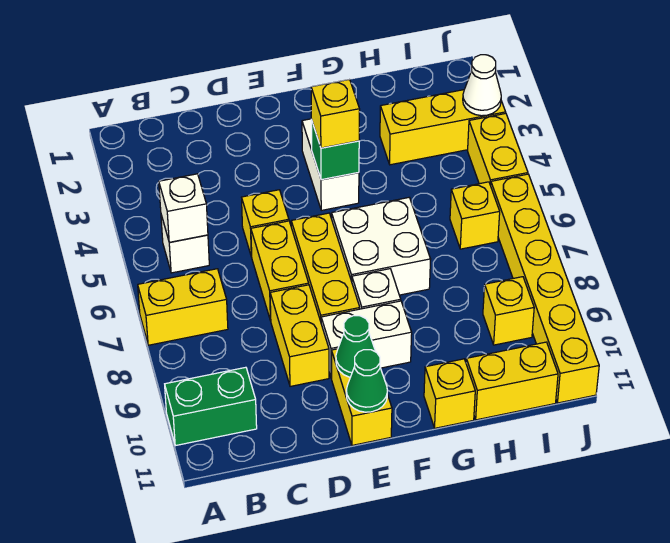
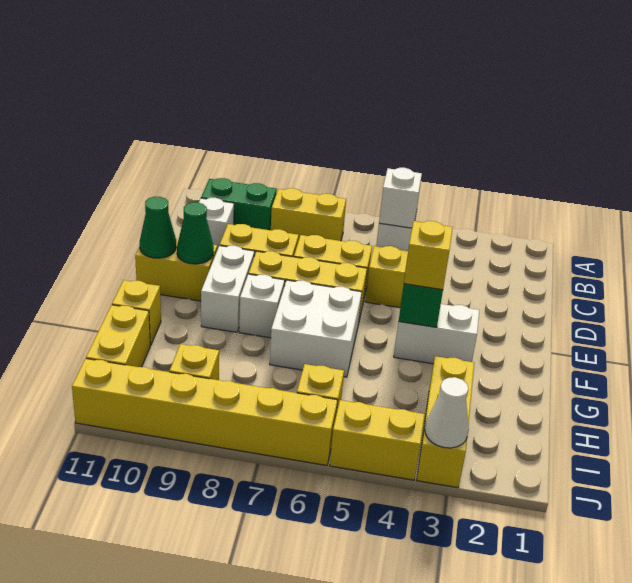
yellow brick A7:B7 level 1 -> yellow brick B7:B8 level 1
green brick A10:B10 level 1 -> green brick B9:B10 level 1
none -> white brick C10 level 1

